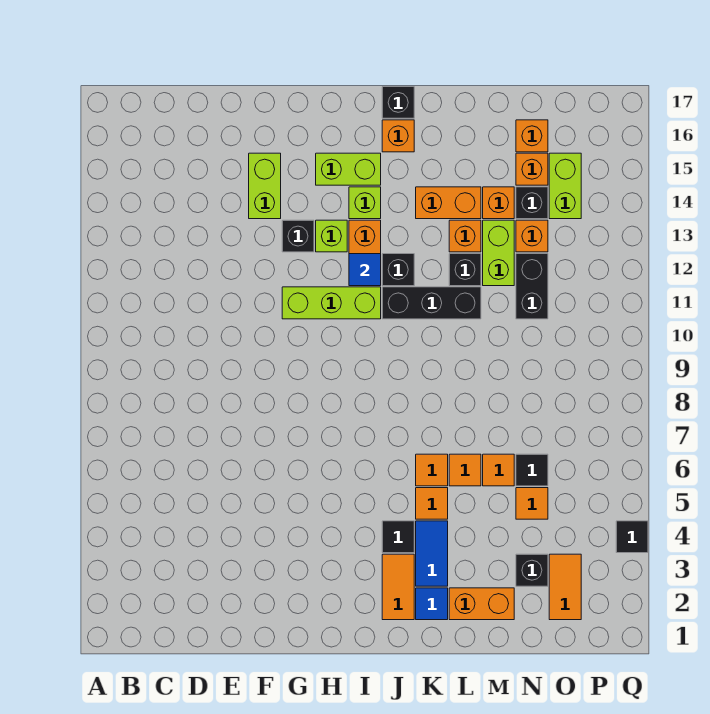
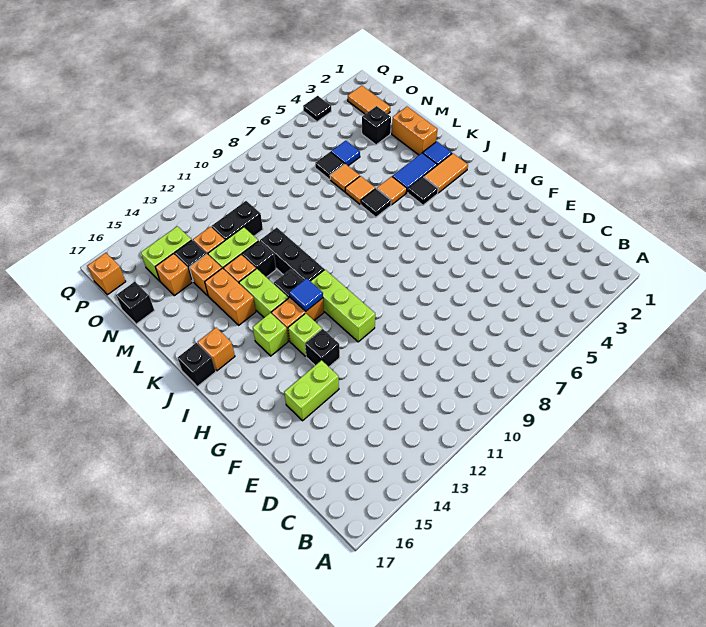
lime brick H15:I15 level 1 -> lime brick J13:K13 level 1
orange tile K6 level 1 -> black tile K6 level 1
orange tile N5 level 1 -> blue tile N5 level 1
orange brick N16 level 1 -> orange brick P17 level 1
none -> black brick N17 level 1
orange tile O2:O3 level 1 -> orange tile O2:P2 level 1

